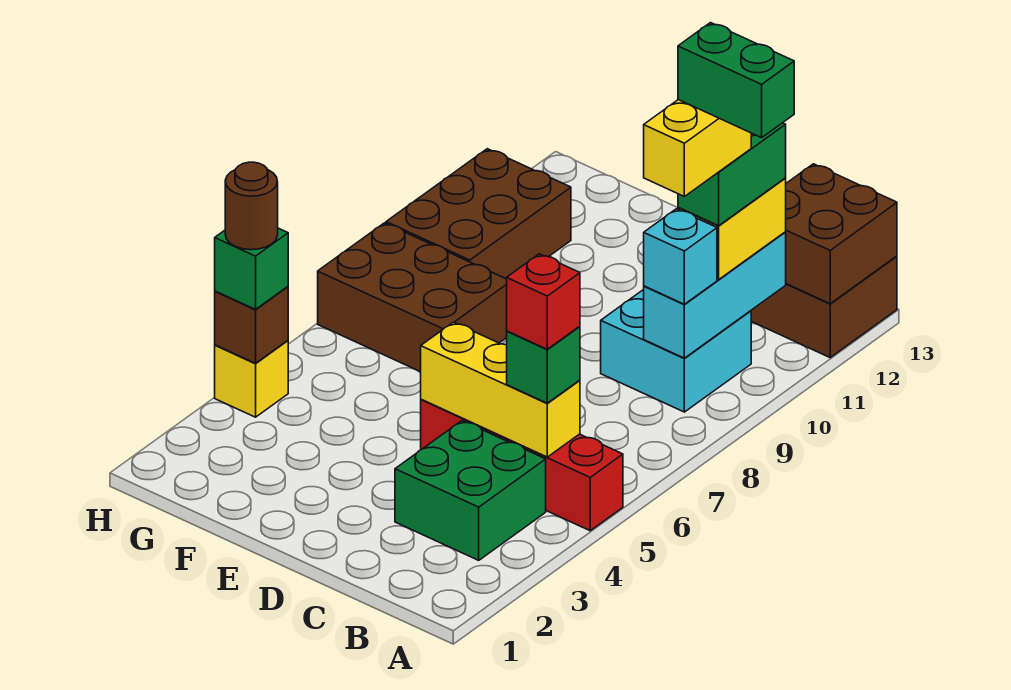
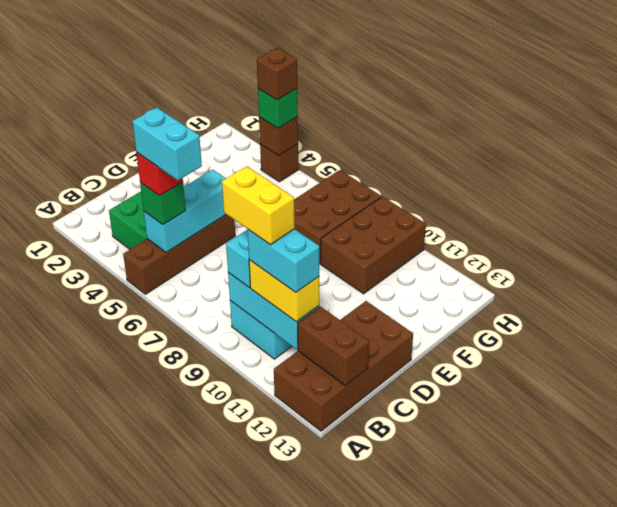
red brick A5:D5 level 1 -> brown brick A5:D5 level 1
green brick A10:B10 level 6 -> none
brown brick A12:B13 level 2 -> brown brick B12:B13 level 2
yellow brick B5:D5 level 2 -> cyan brick B5:D5 level 2
none -> cyan brick B5:B6 level 5
green brick B10:B11 level 4 -> cyan brick B10:B11 level 4
brown brick G9:H11 level 1 -> brown brick F9:H10 level 1
yellow brick H4 level 1 -> brown brick H4 level 1
brown round brick H4 level 4 -> brown brick H4 level 4

